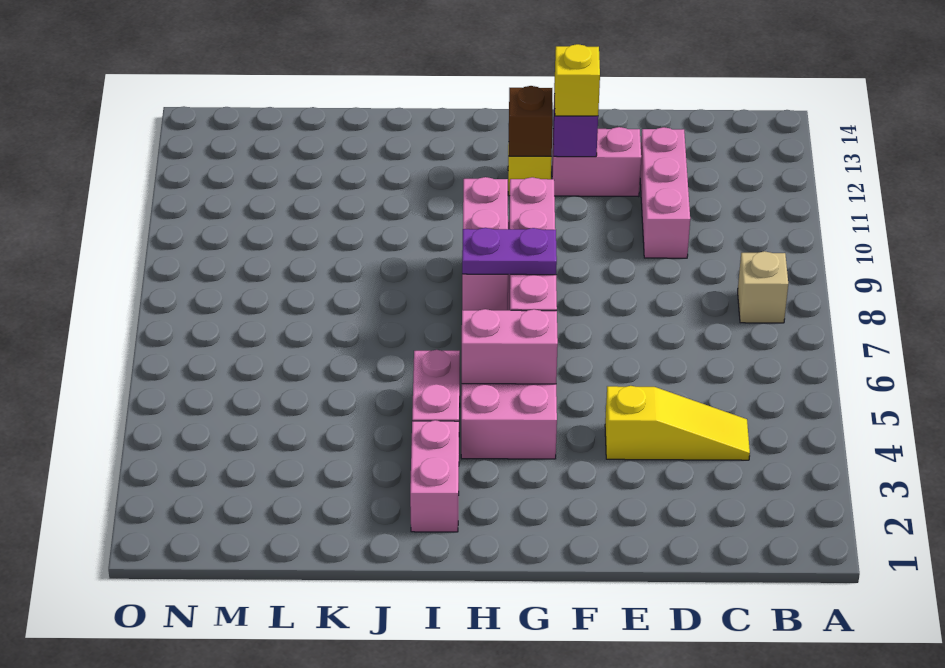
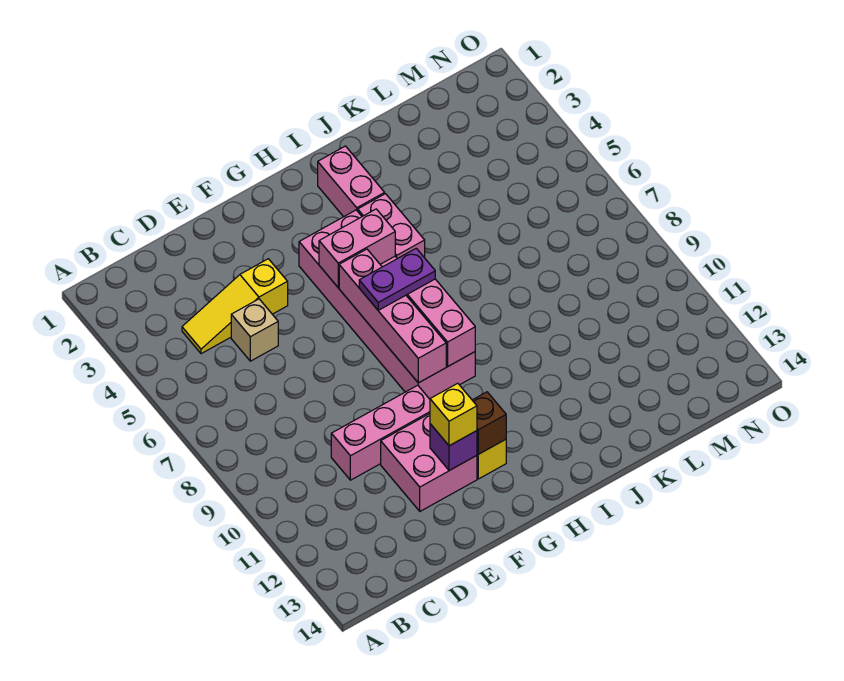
tan brick B8 level 1 -> tan brick D5 level 1
pink brick D10:D12 level 1 -> pink brick D10:F10 level 1
pink brick E12:F12 level 1 -> pink brick E11:F12 level 1

